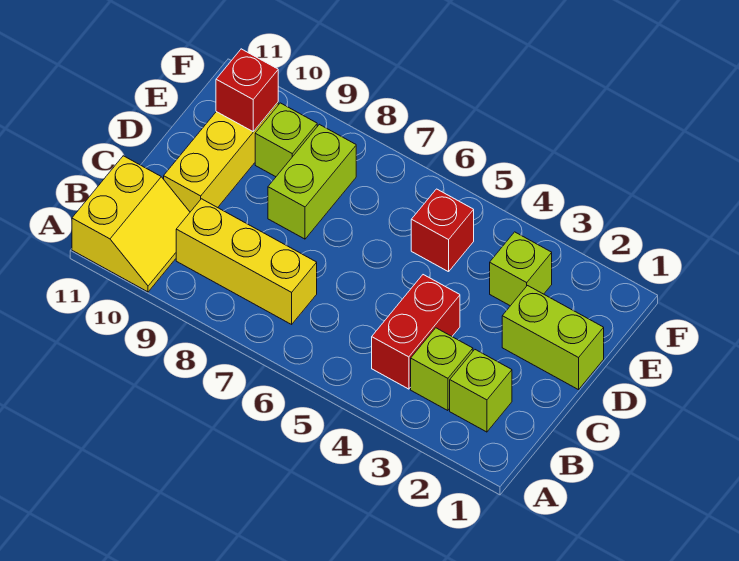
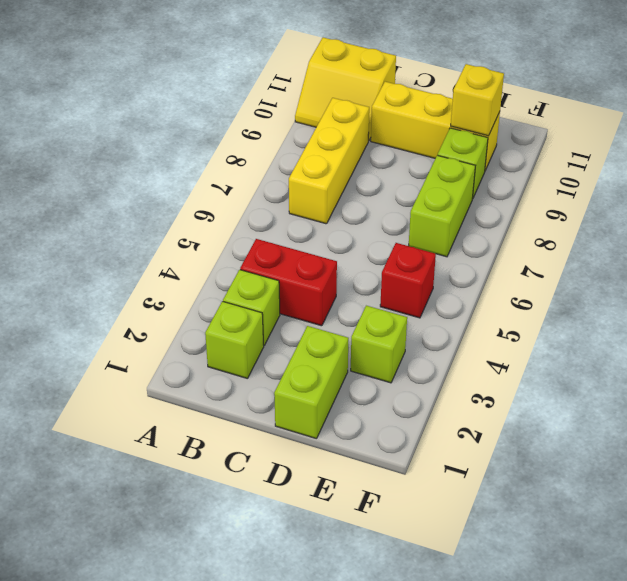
lime brick D8:E8 level 1 -> lime brick E7:E8 level 1
red brick E10 level 2 -> yellow brick E10 level 2

